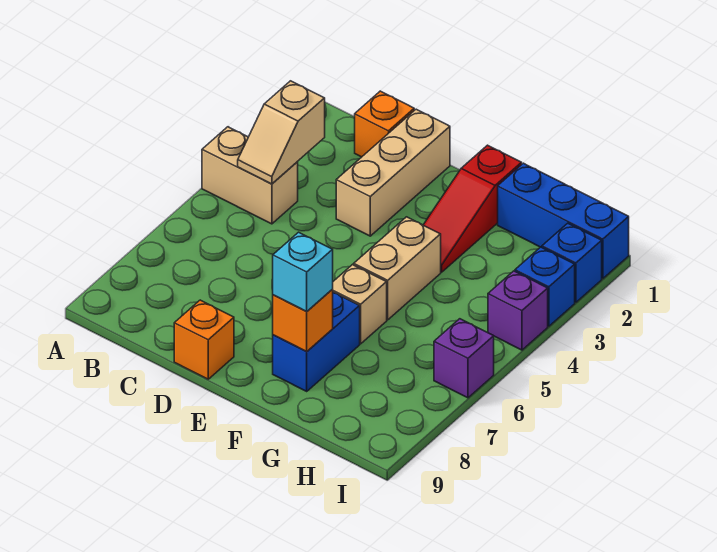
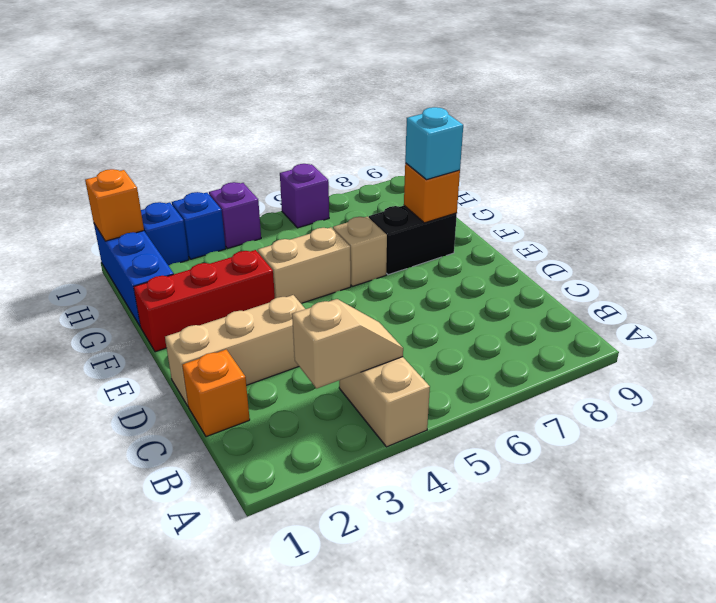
orange brick D9 level 1 -> orange brick I1 level 2
red slope F1:F3 level 1 top 1 -> red brick F1:F3 level 1
blue brick F7:F8 level 1 -> black brick F7:F8 level 1

